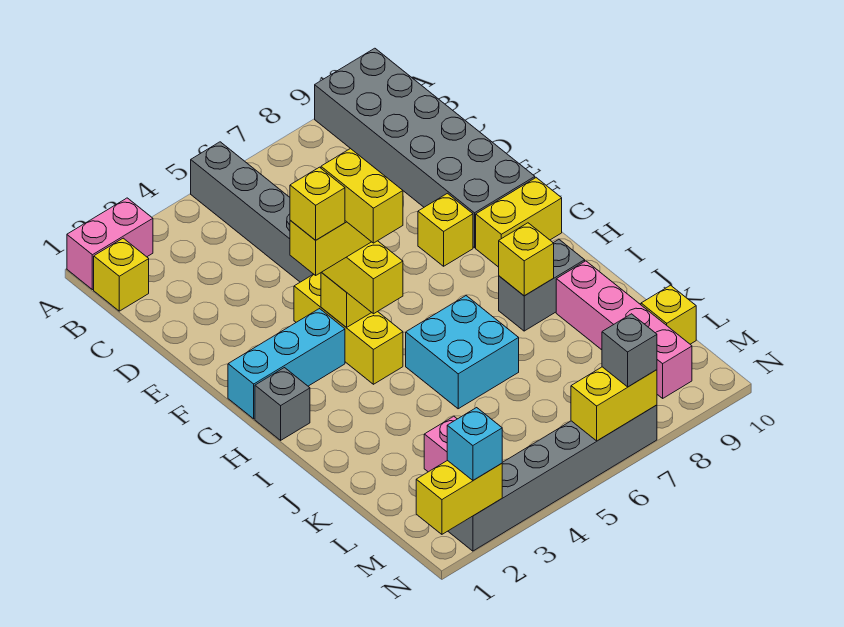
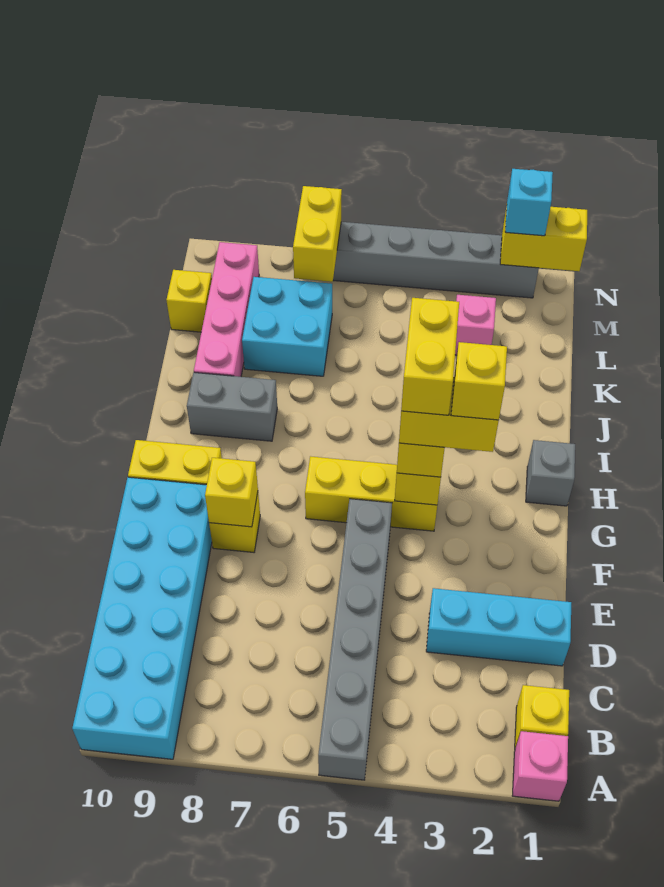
pink brick A1:A2 level 1 -> pink brick A1 level 1
grey brick A9:F10 level 1 -> cyan brick A9:F10 level 1
yellow brick F4:H4 level 1 -> yellow brick G4:G6 level 1
cyan brick G1:G3 level 1 -> cyan brick D1:D3 level 1
cyan brick I5:J6 level 1 -> cyan brick K7:L8 level 1
yellow brick I8 level 2 -> yellow brick F8 level 2
yellow brick N6:N7 level 2 -> yellow brick M7:N7 level 2
grey brick N7 level 3 -> none

